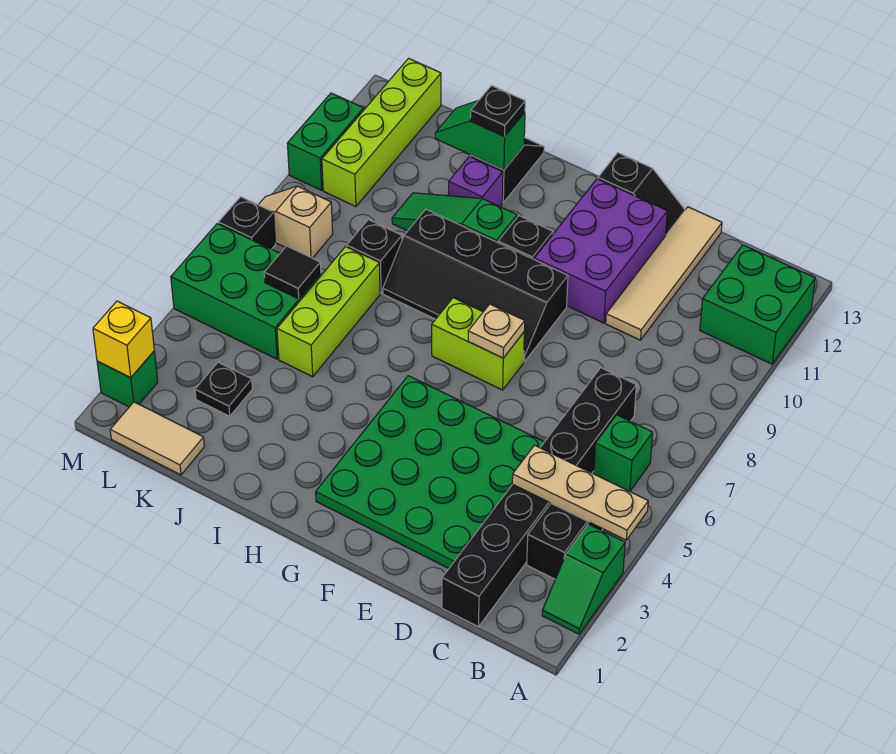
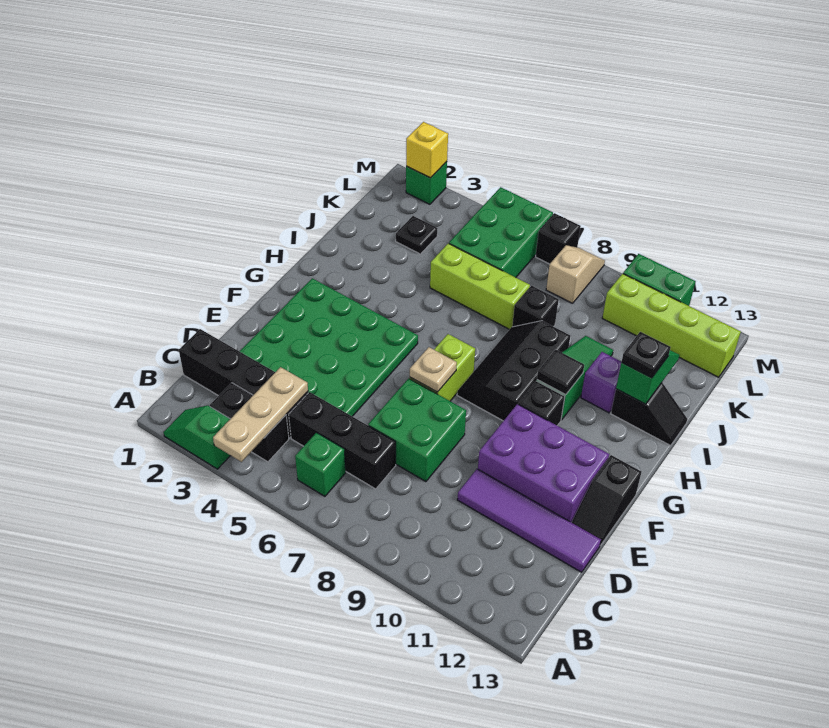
green brick A11:B12 level 1 -> green brick D7:E8 level 1
tan tile D10:D13 level 1 -> purple tile D10:D13 level 1
black slope F8:I9 level 1 top 9 -> black slope G8:I9 level 1 top 9
tan tile K1:L1 level 1 -> none
black tile K6 level 2 -> black tile H10 level 2

